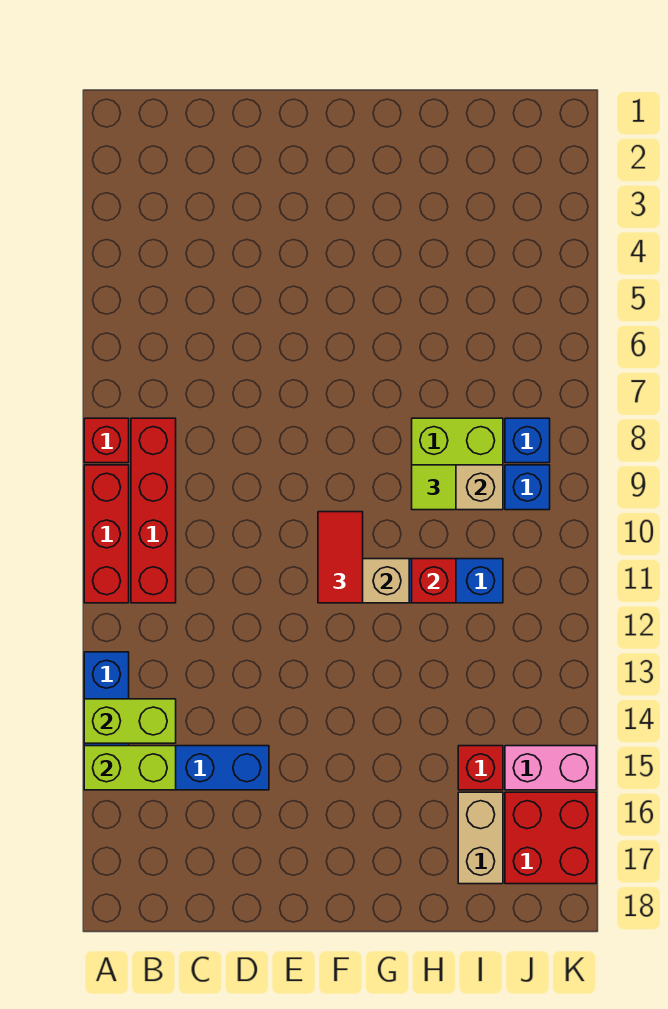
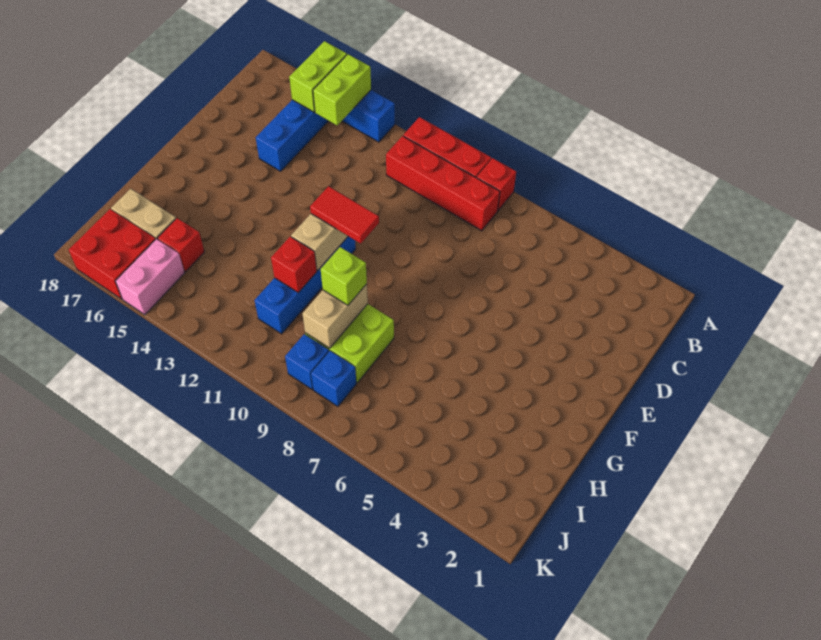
lime tile H9 level 3 -> lime brick H9 level 3

